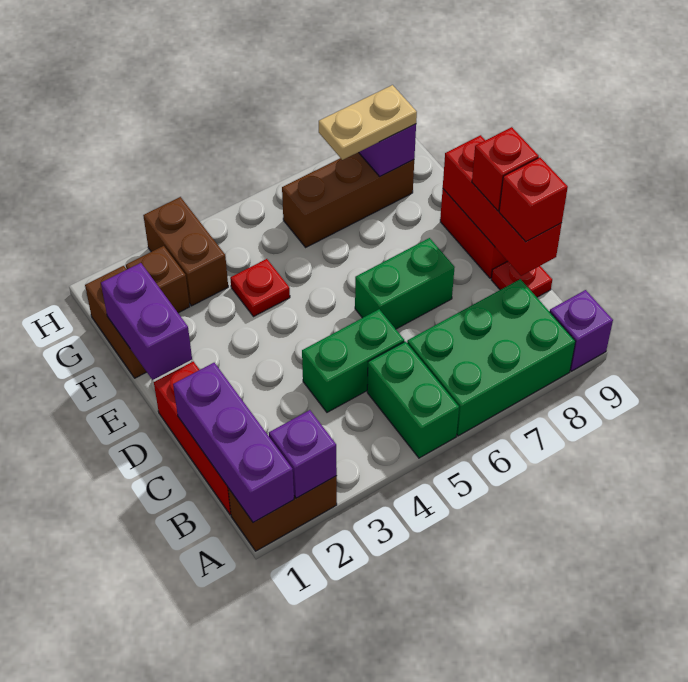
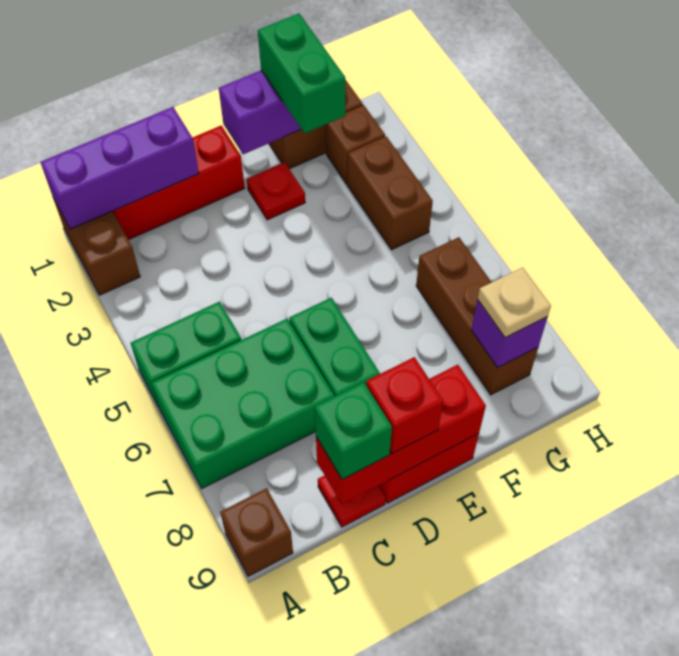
purple brick A2 level 2 -> none
green brick A6:B8 level 1 -> green brick A6:C7 level 1
purple brick A9 level 1 -> brown brick A9 level 1
green brick C4:C5 level 1 -> green brick F1:F2 level 3
red brick C9 level 3 -> green brick C9 level 3
red plate F4 level 1 -> red plate E2 level 1
brown brick G3:H3 level 1 -> brown brick G3:G4 level 1
tan plate G7:G8 level 3 -> tan plate G8 level 3

